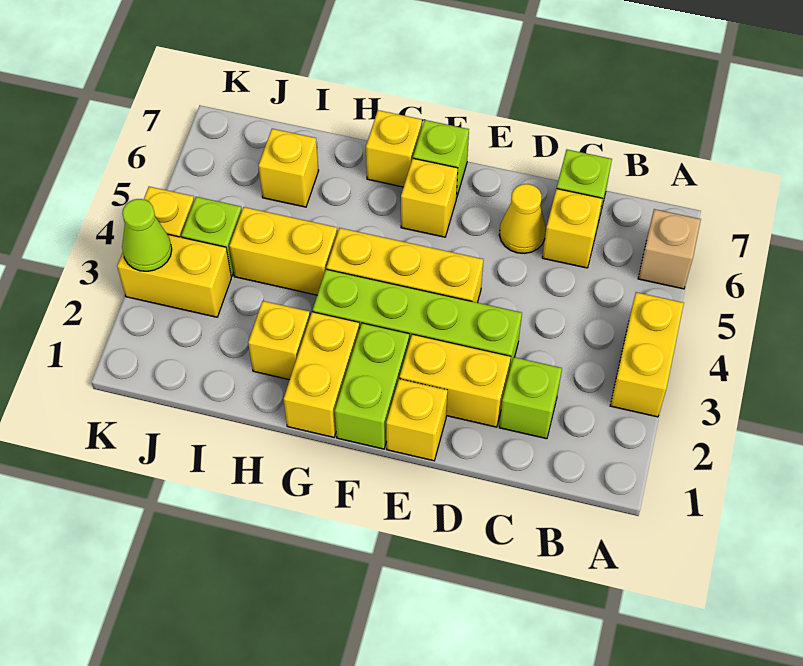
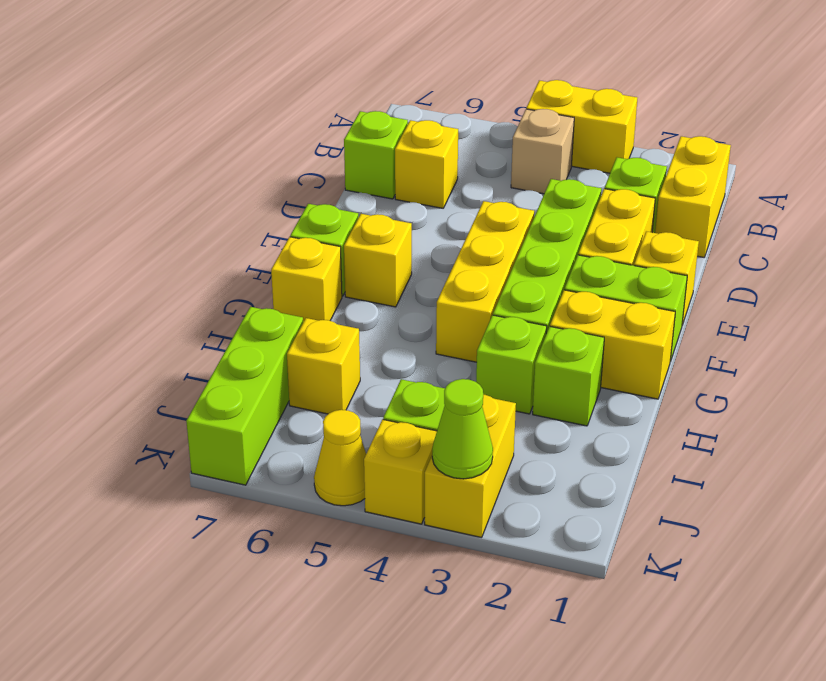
tan brick A6 level 1 -> tan brick B4 level 1
yellow cone D6 level 1 -> yellow cone K5 level 1
yellow brick H2 level 1 -> lime brick H2 level 1
none -> lime brick H3 level 1
yellow brick H4:I4 level 1 -> yellow brick B1:C1 level 1
none -> lime brick I7:K7 level 1

